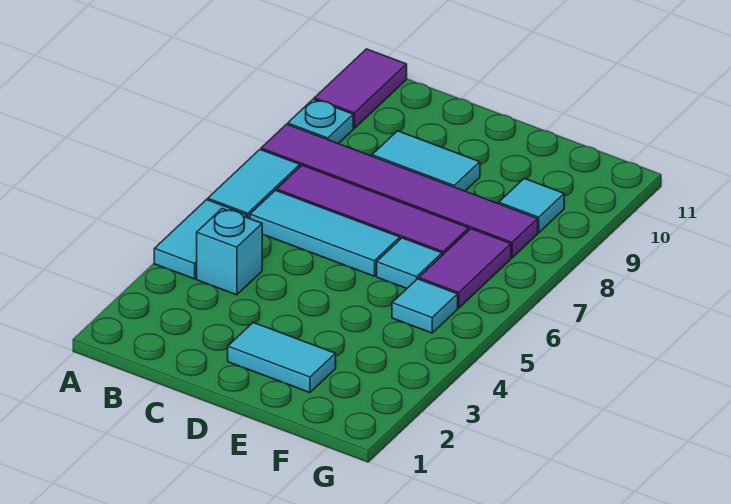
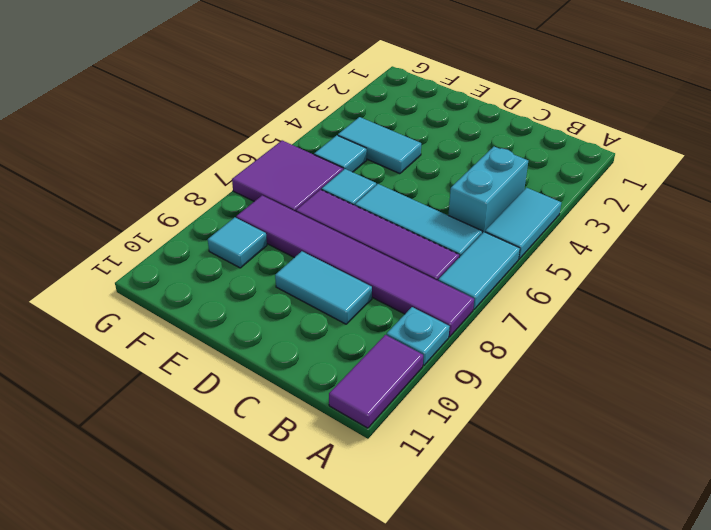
cyan brick B4 level 1 -> cyan brick B4:B5 level 1
cyan tile D2:E2 level 1 -> cyan tile E4:F4 level 1
purple tile F6:F7 level 1 -> purple tile F6:G7 level 1

